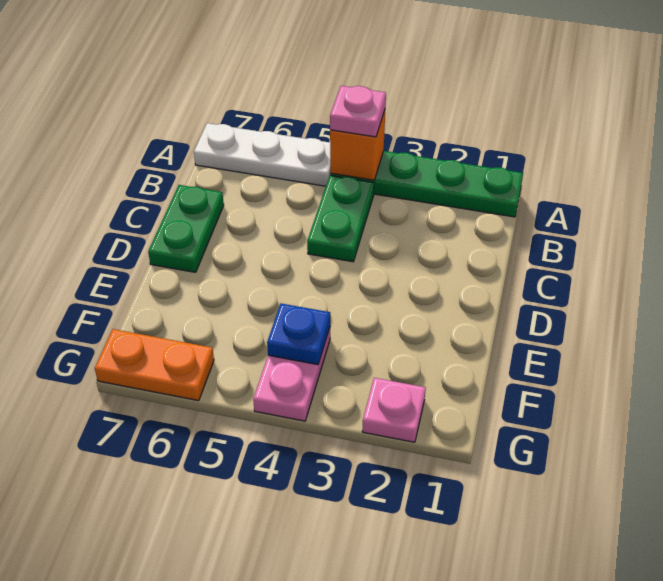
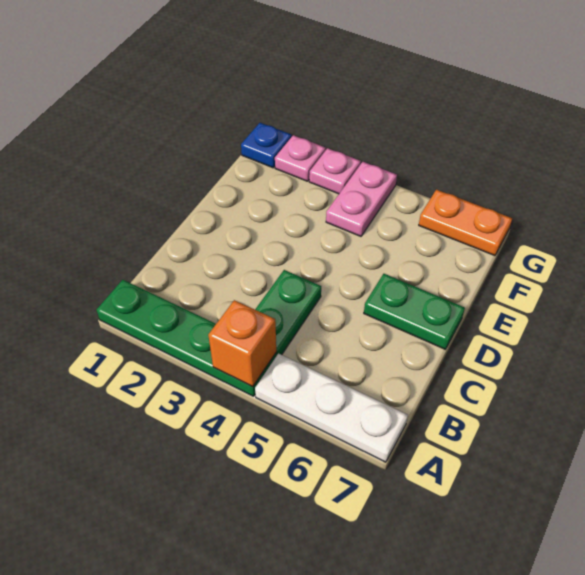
pink plate A4 level 3 -> pink plate G3 level 1
green plate C7:D7 level 1 -> green plate D6:D7 level 1
blue plate F4 level 2 -> blue plate G1 level 1

